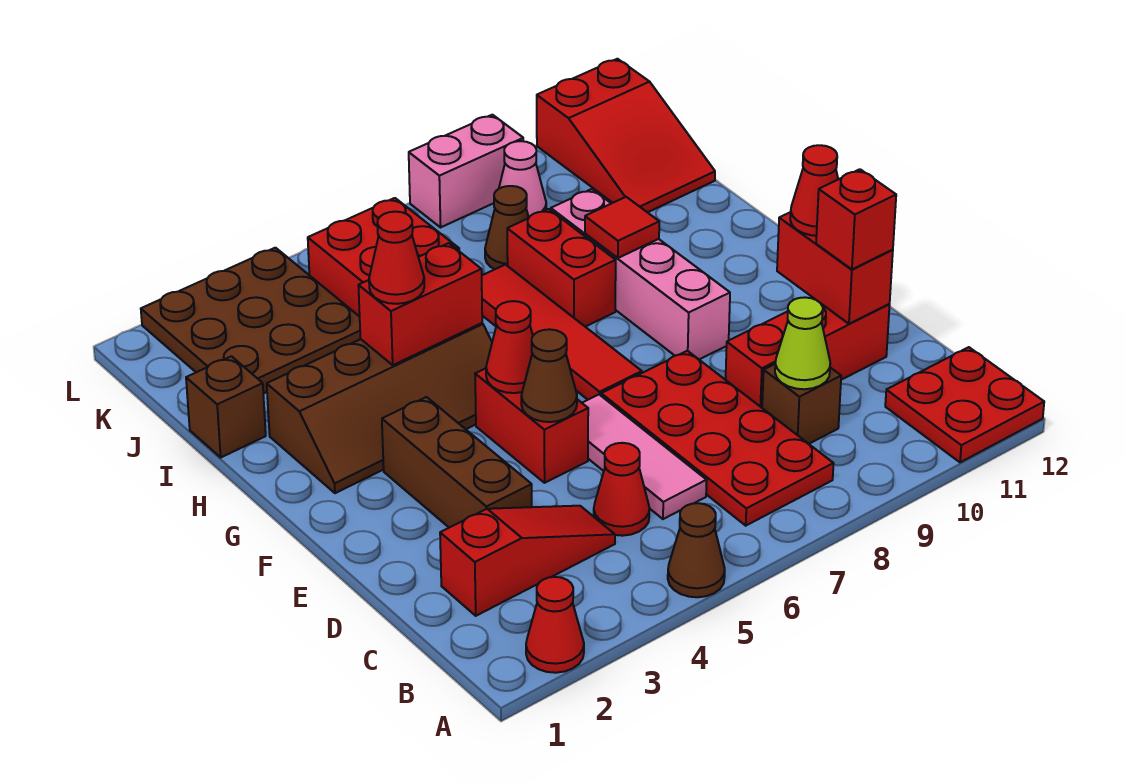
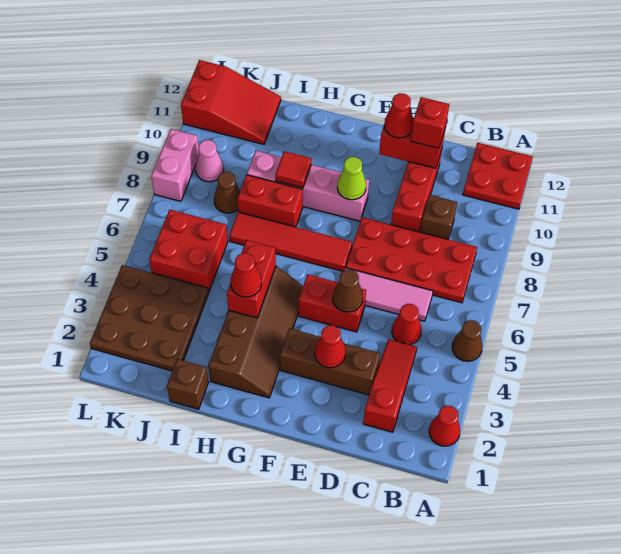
lime cone C9 level 2 -> lime cone F9 level 2
red cone F5 level 2 -> red cone E3 level 2

